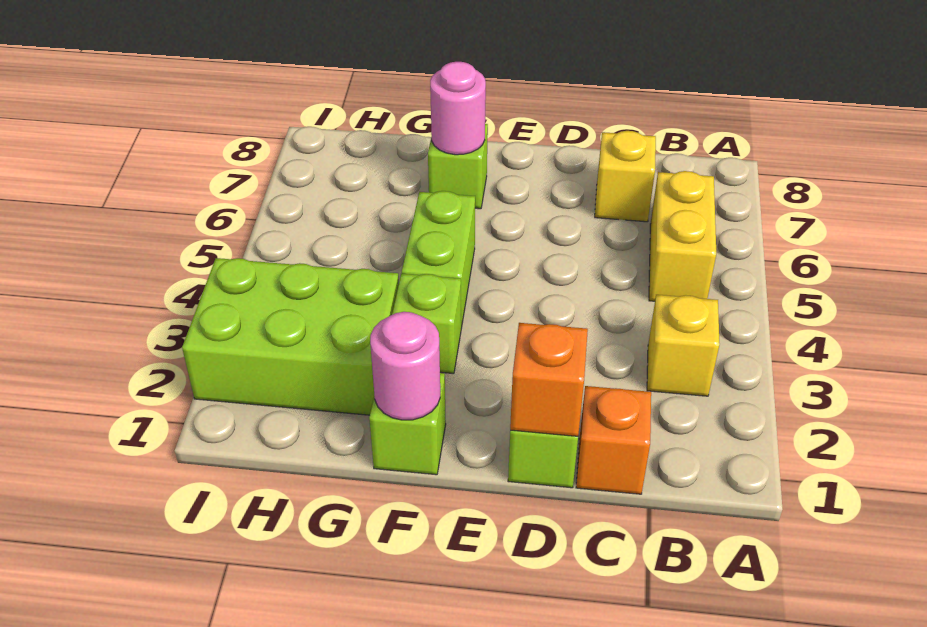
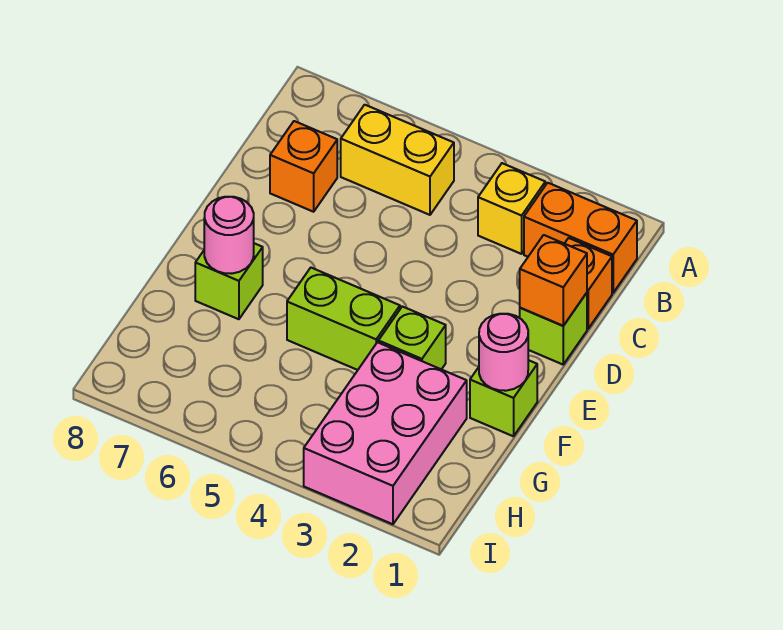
none -> orange brick B1:B2 level 1
yellow brick C7 level 1 -> orange brick C7 level 1
lime brick G2:I3 level 1 -> pink brick G2:I3 level 1

